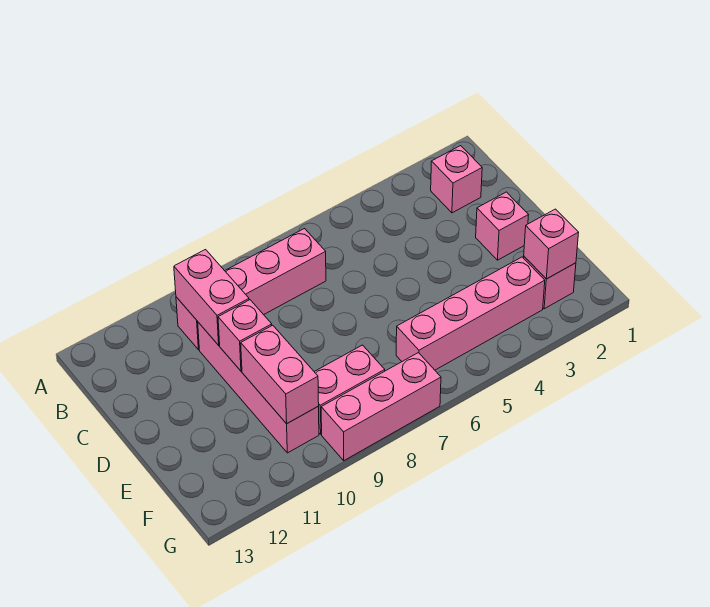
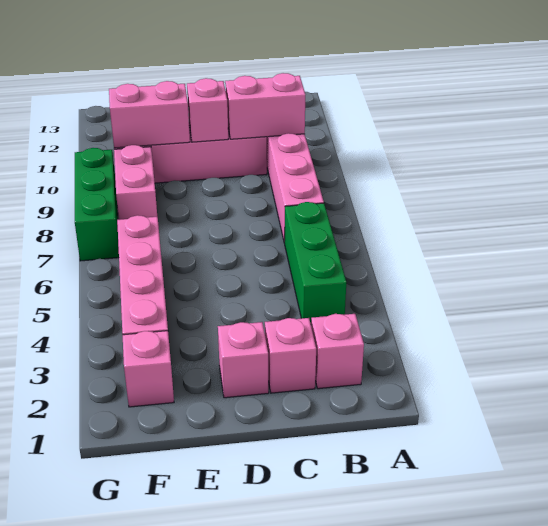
none -> green brick B4:B6 level 1
pink brick F2 level 2 -> pink brick C2 level 1
pink brick G7:G9 level 1 -> green brick G7:G9 level 1

